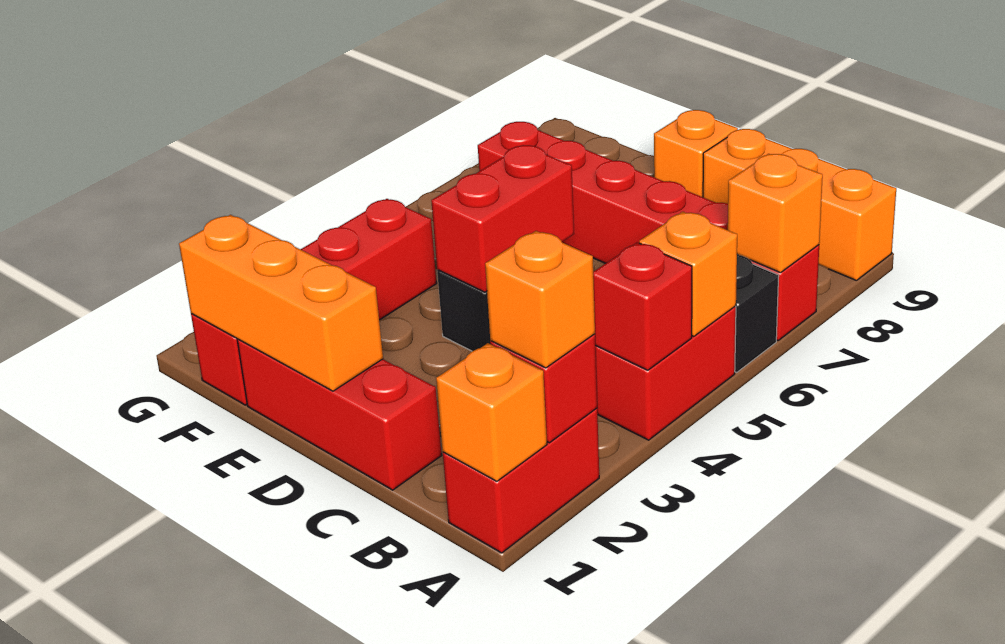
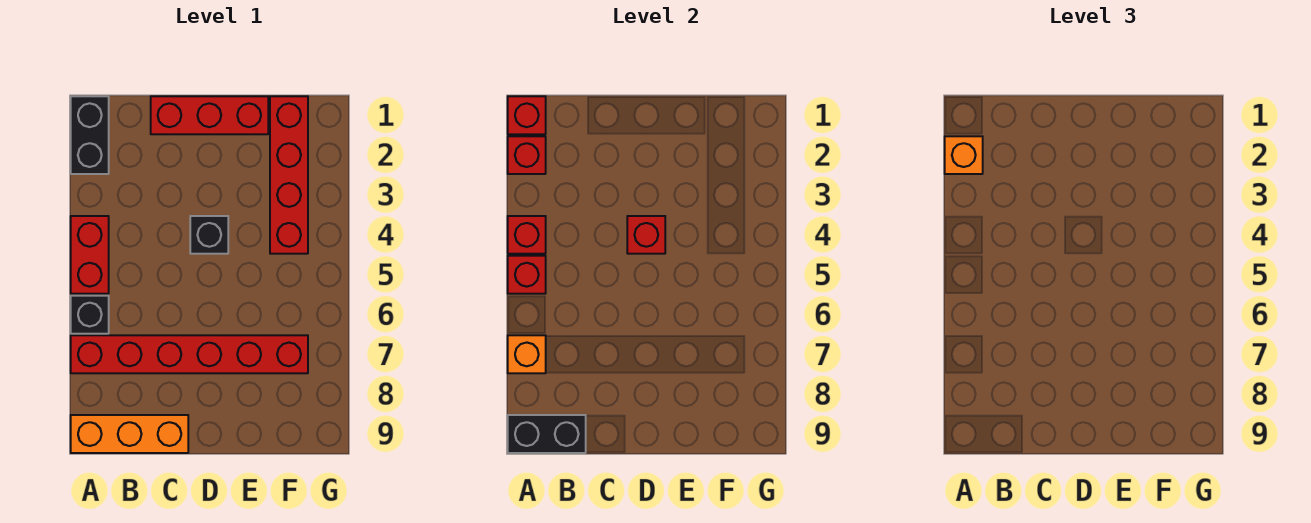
red brick A1:A2 level 1 -> black brick A1:A2 level 1
orange brick A1 level 2 -> red brick A1 level 2
orange brick A5 level 2 -> red brick A5 level 2
none -> black brick A9:B9 level 2
orange brick D1:F1 level 2 -> none
red brick D4:D5 level 2 -> red brick D4 level 2
orange brick D9 level 1 -> none

